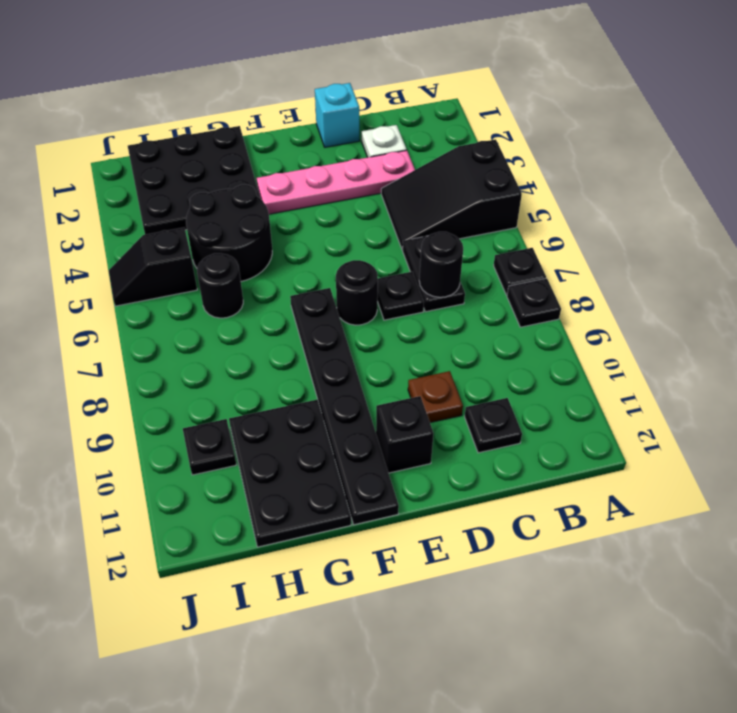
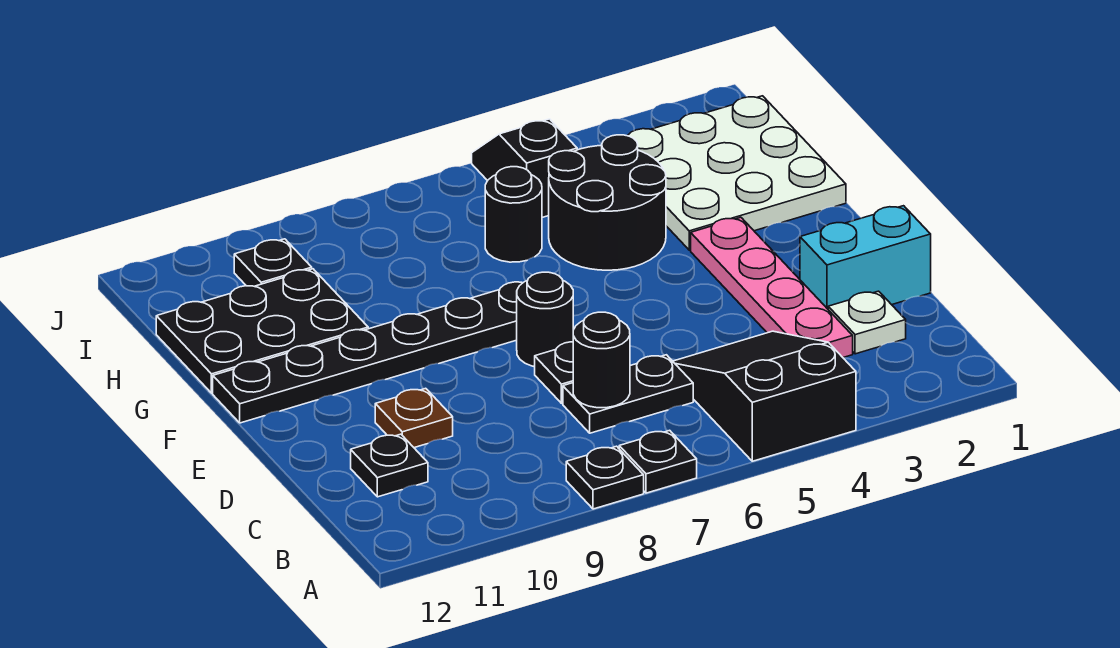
cyan brick D1 level 1 -> cyan brick D1:D2 level 1
black brick E11 level 1 -> none
black plate G1:I3 level 1 -> white plate G1:I3 level 1

